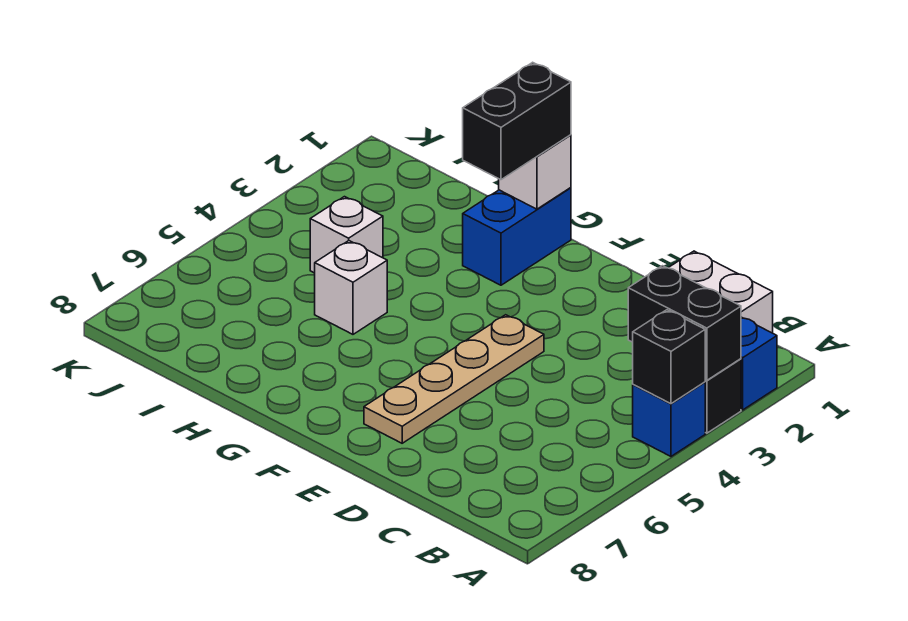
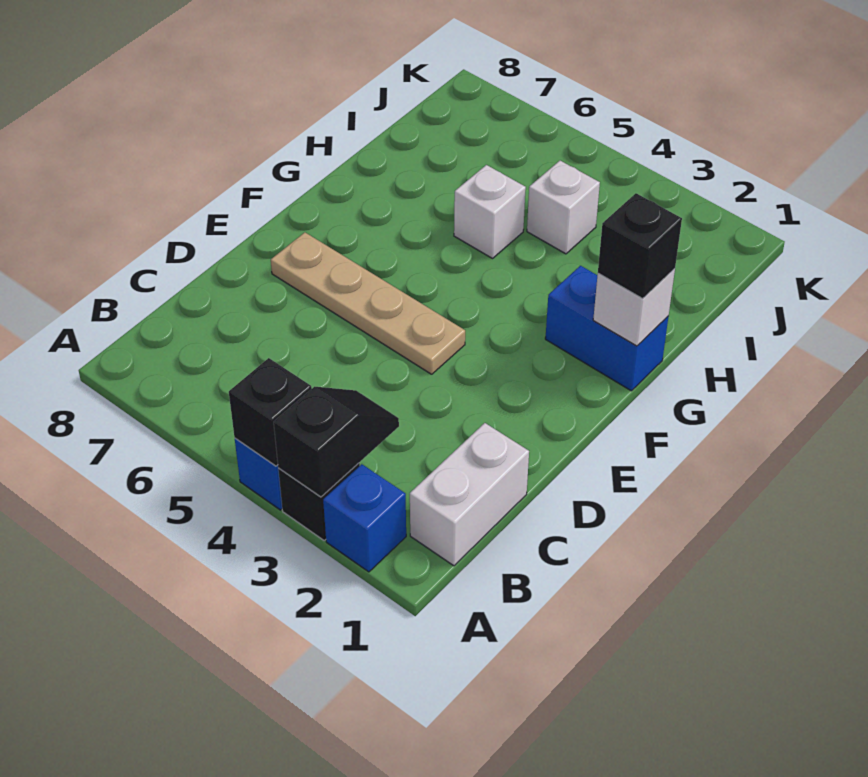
black brick A3:B3 level 2 -> black slope A3:B3 level 2 top A
black brick G1:G2 level 3 -> black brick G1 level 3

